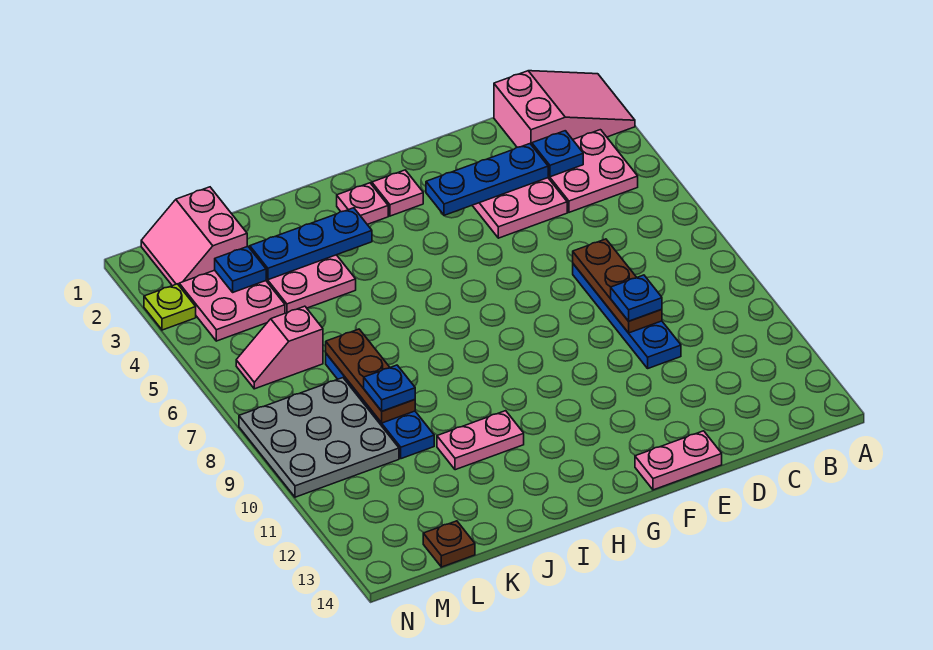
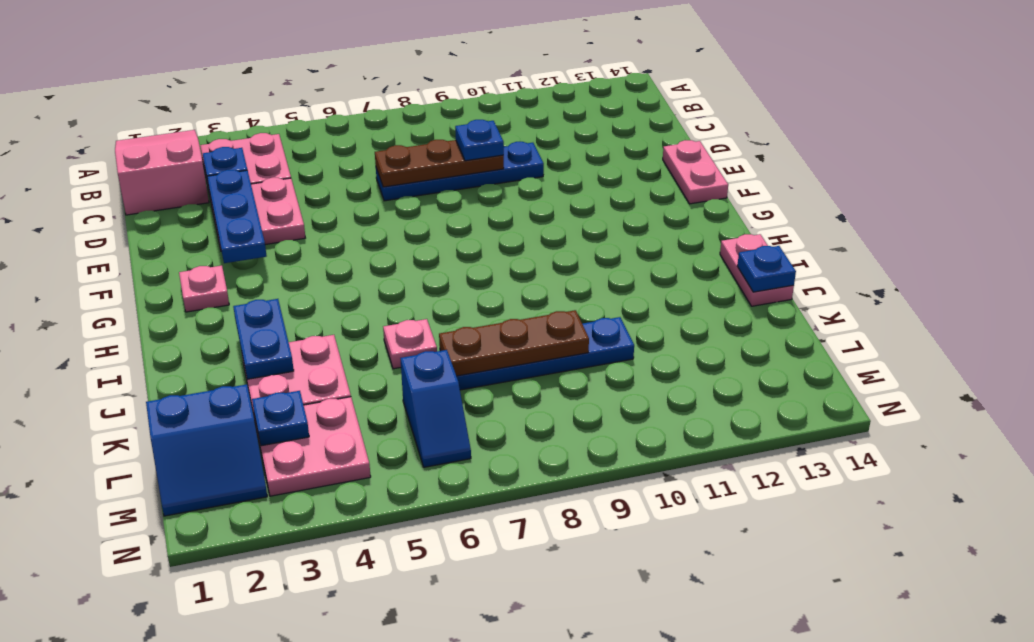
pink plate H2 level 1 -> pink plate J6 level 1
blue plate I3:K3 level 2 -> blue plate I3:J3 level 2
pink plate I11:J11 level 1 -> pink plate I14:J14 level 1
blue plate K9 level 3 -> blue plate J14 level 2
pink slope L1:M2 level 1 top L -> blue slope L1:M2 level 1 top L
pink slope L6:M6 level 1 top L -> blue slope L6:M6 level 1 top L
grey plate L8:N10 level 1 -> none
brown plate L14 level 1 -> none
lime plate N3 level 1 -> none

